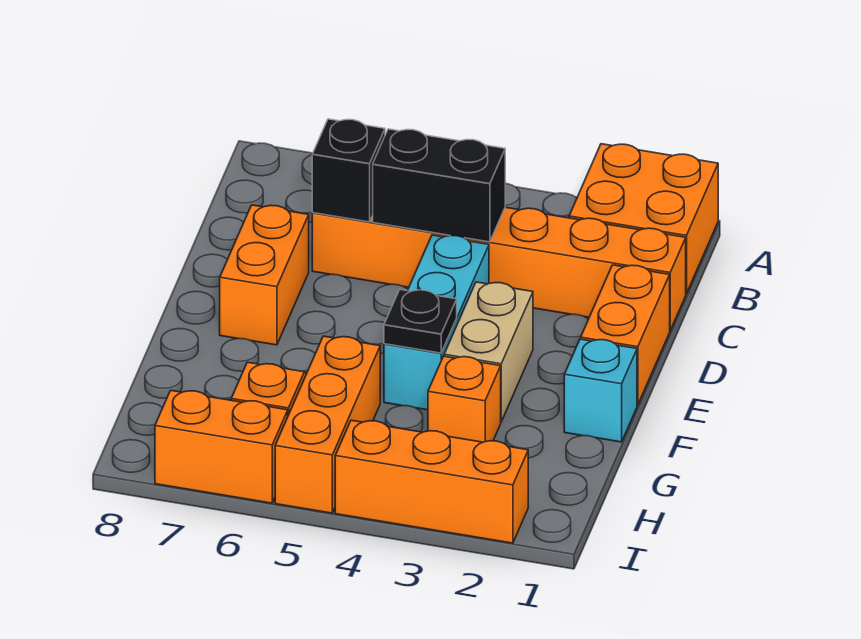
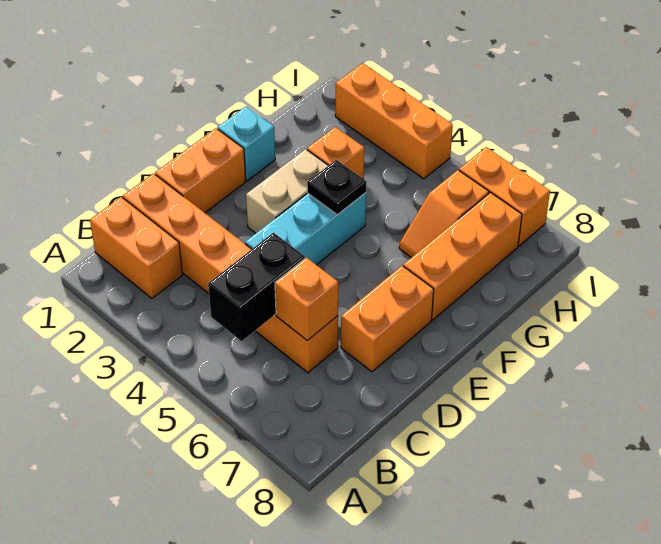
orange brick A1:B2 level 1 -> orange brick B1:B2 level 1
black brick C4:C5 level 2 -> black brick B5:C5 level 2
black brick C6 level 2 -> orange brick C6 level 2
orange brick G5:I5 level 1 -> orange brick F7:H7 level 1

